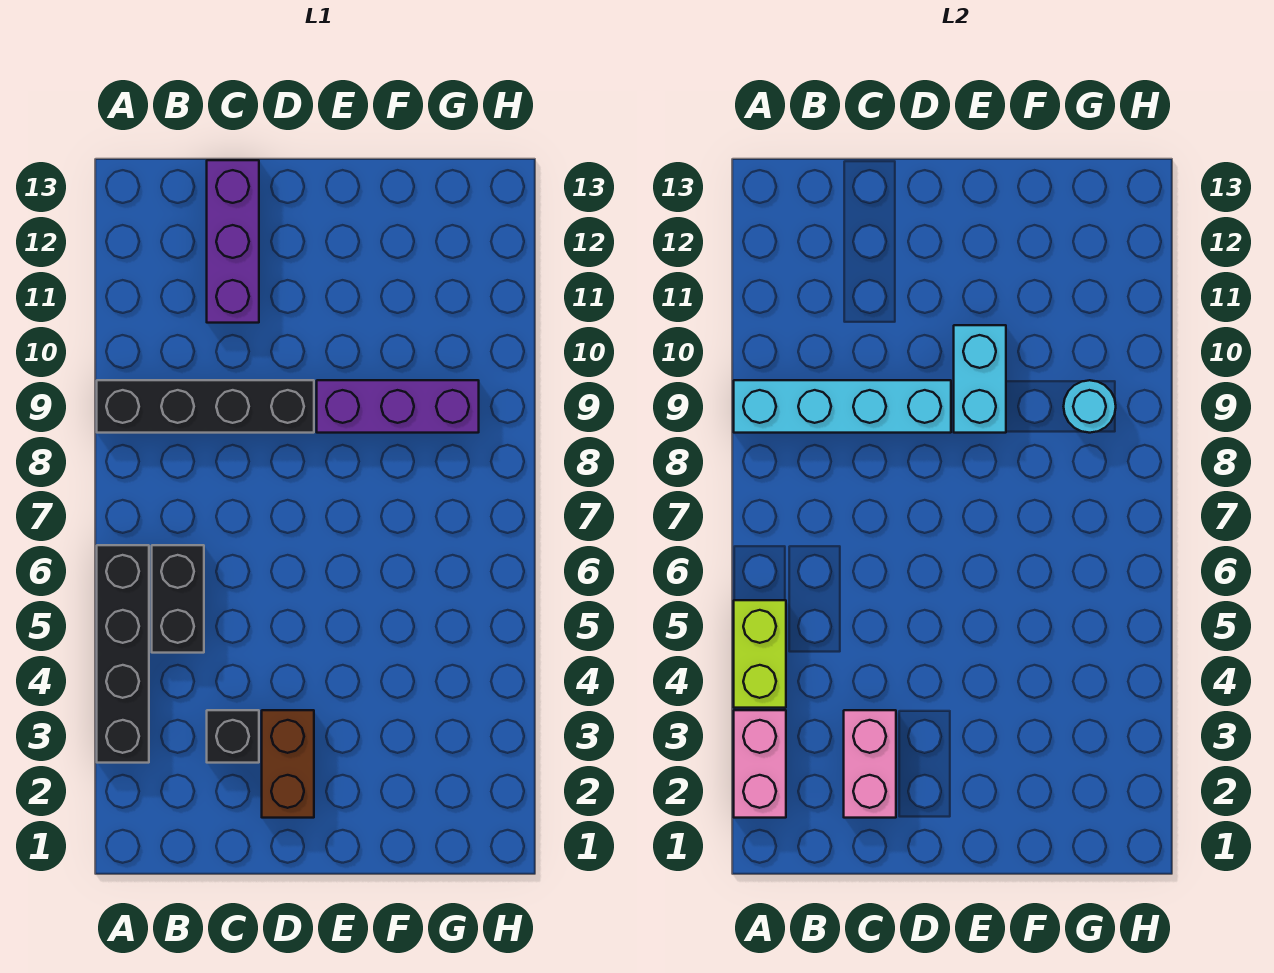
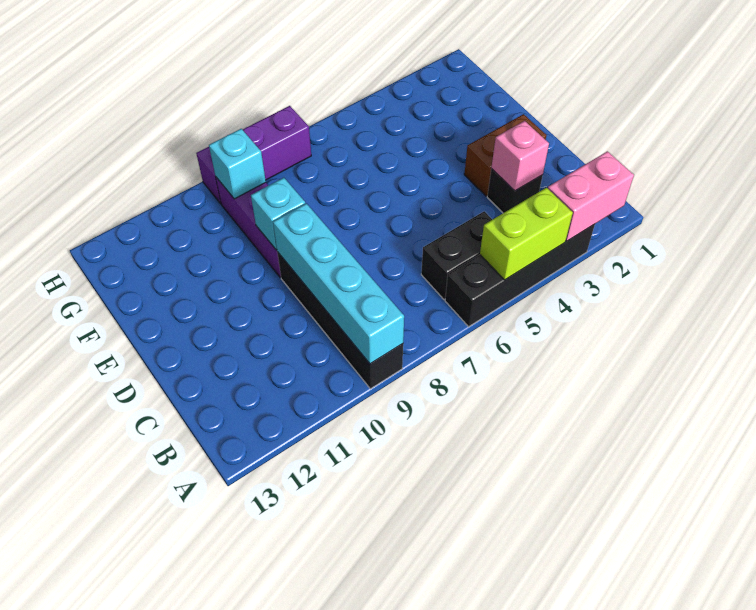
pink brick C2:C3 level 2 -> pink brick C3 level 2
purple brick C11:C13 level 1 -> purple brick H7:H9 level 1
cyan brick E9:E10 level 2 -> cyan brick E9 level 2
cyan round brick G9 level 2 -> cyan brick G9 level 2

